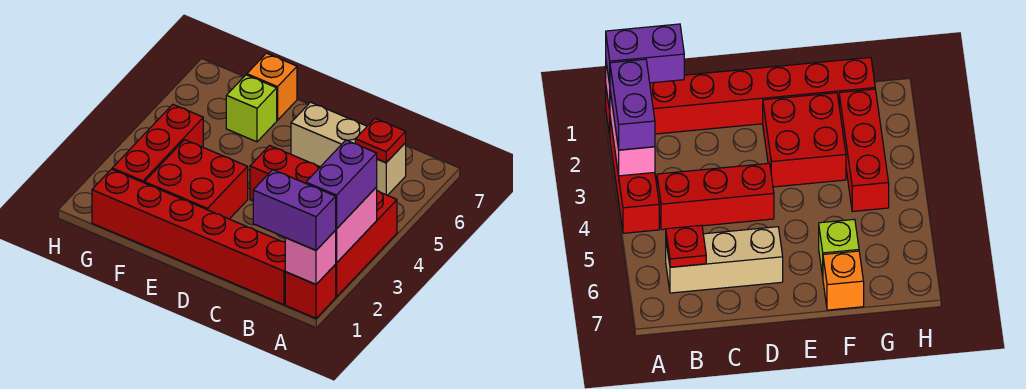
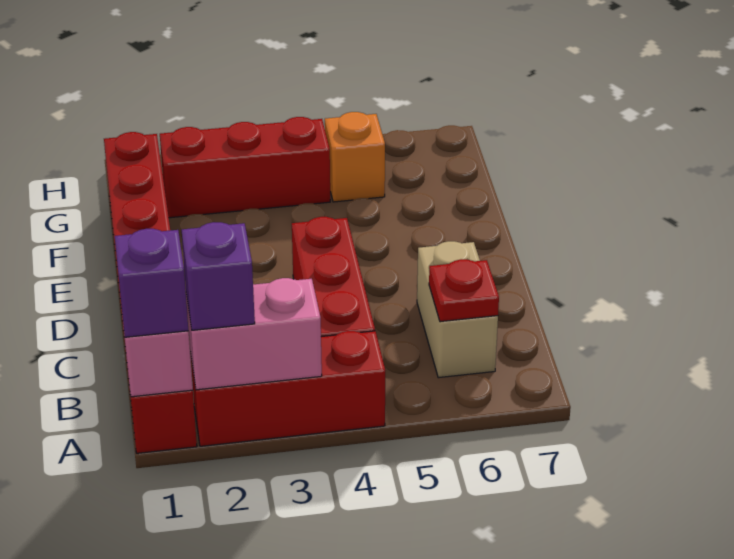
purple brick A1:B1 level 3 -> purple brick A1 level 3
purple brick A2:A3 level 3 -> purple brick A2 level 3
tan brick B6:D6 level 1 -> tan brick B6:C6 level 1
red brick E2:F3 level 1 -> none
lime brick F6 level 1 -> none
orange brick F7 level 1 -> orange brick G5 level 1

